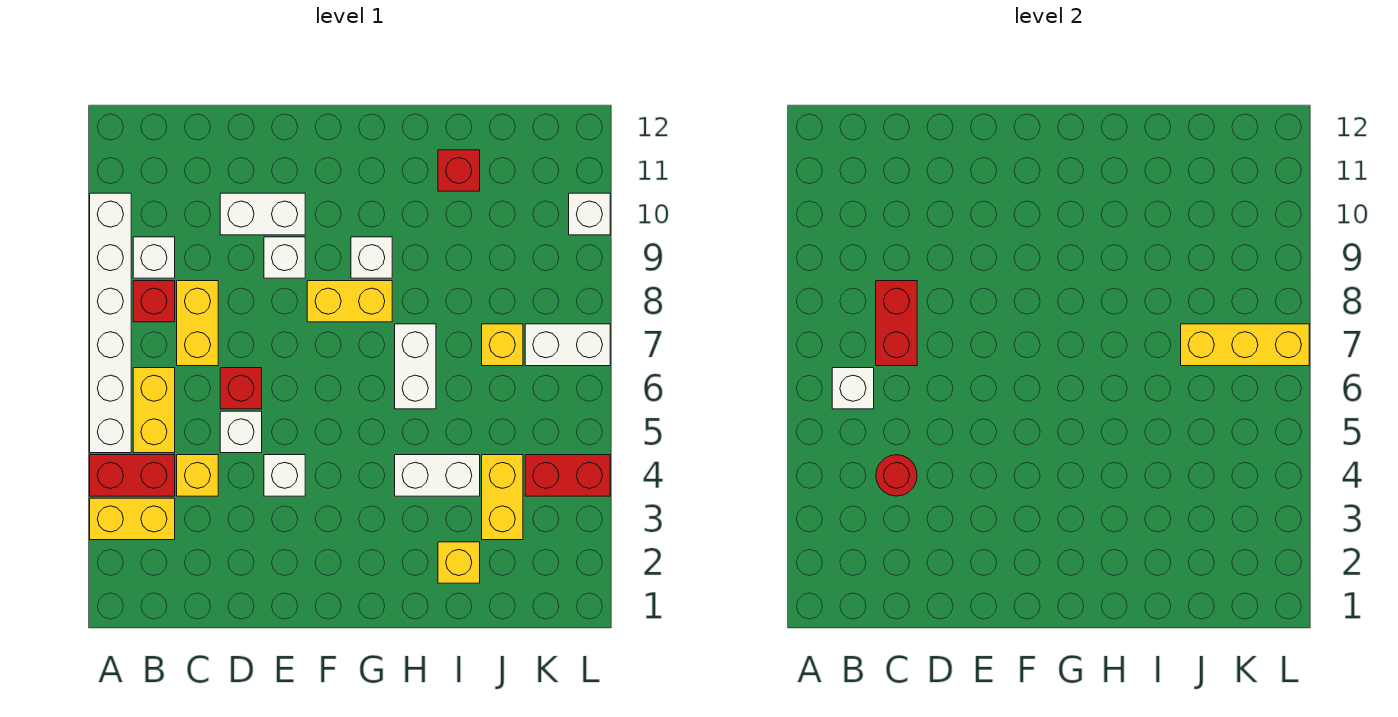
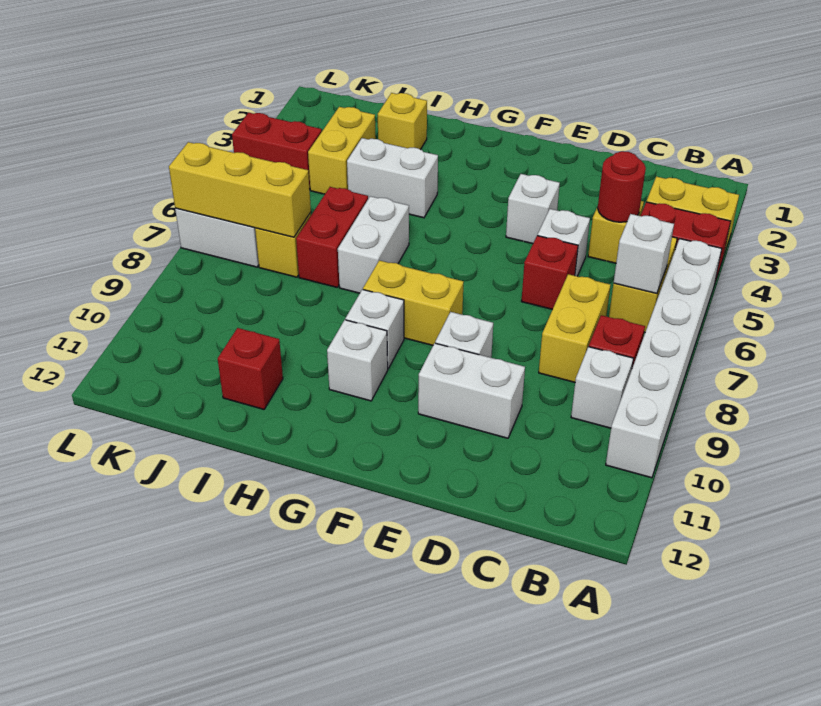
red brick C7:C8 level 2 -> red brick I6:I7 level 1
white brick L10 level 1 -> white brick G10 level 1

